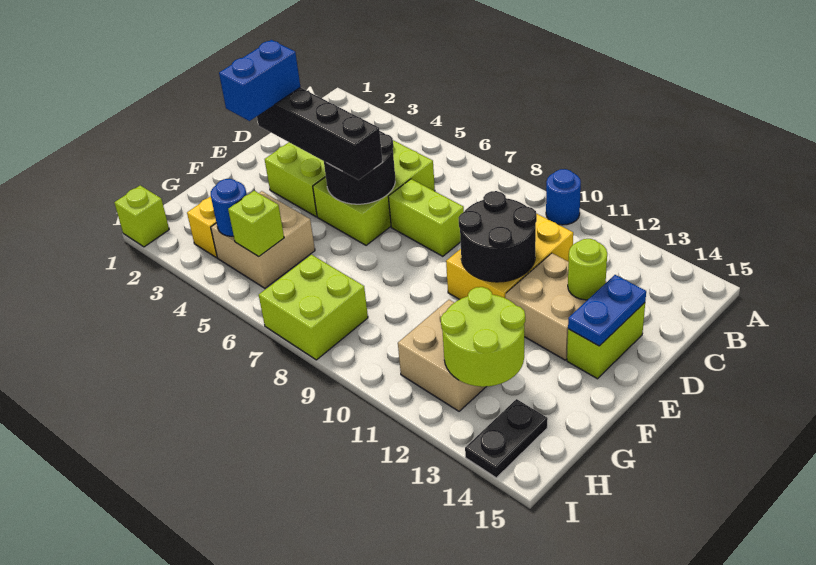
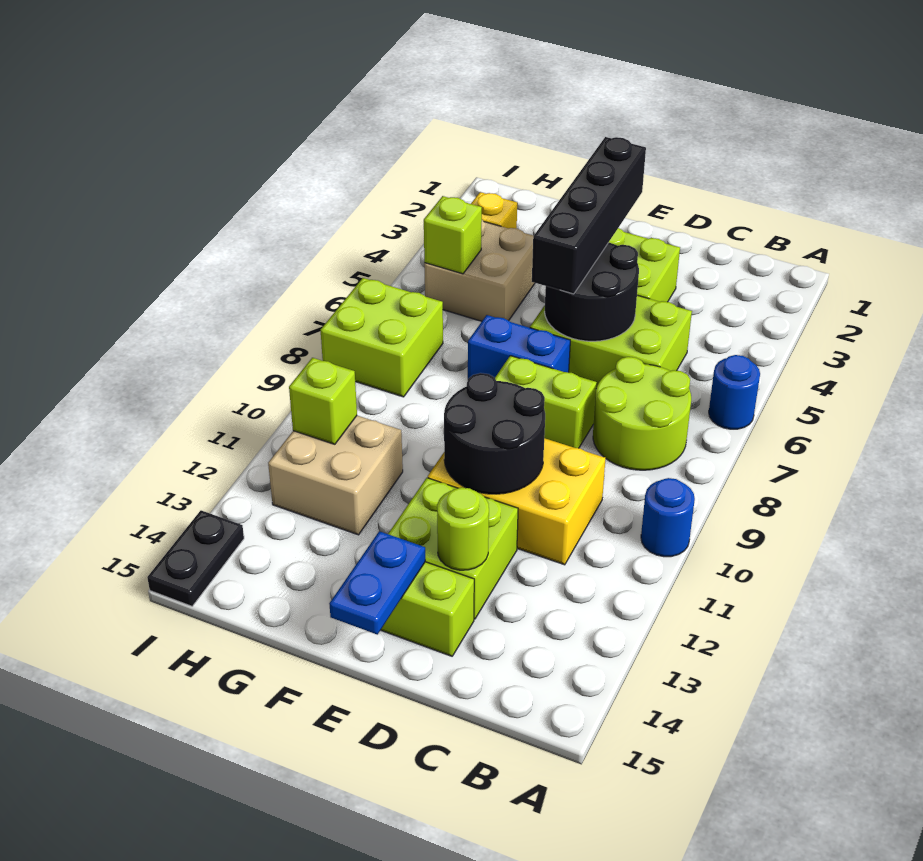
lime brick D7:D8 level 1 -> lime brick D8:E8 level 1
tan brick D12:E13 level 1 -> lime brick D12:E13 level 1
blue plate D14:E14 level 2 -> blue plate E14:E15 level 2
blue brick E3:F3 level 4 -> blue brick E7:F7 level 1
lime round brick G12:H13 level 2 -> lime round brick B7:C8 level 1
blue round brick H4 level 2 -> blue round brick A6 level 1
black plate H14:I14 level 1 -> black plate I14:I15 level 1
lime brick I1 level 1 -> lime brick H11 level 2

